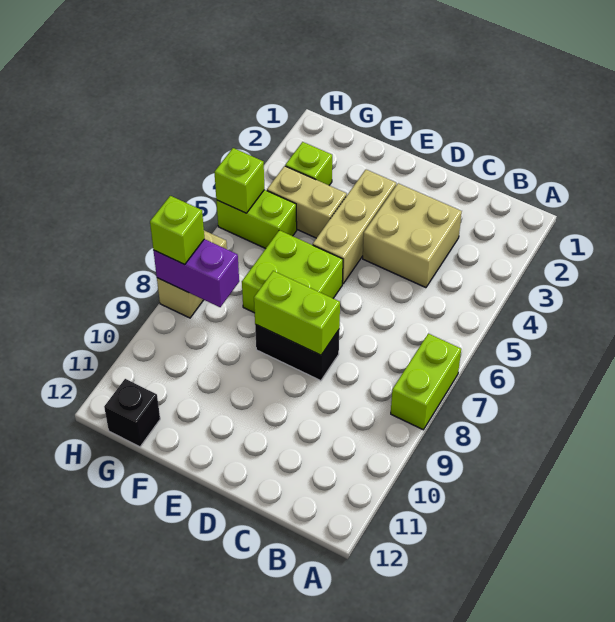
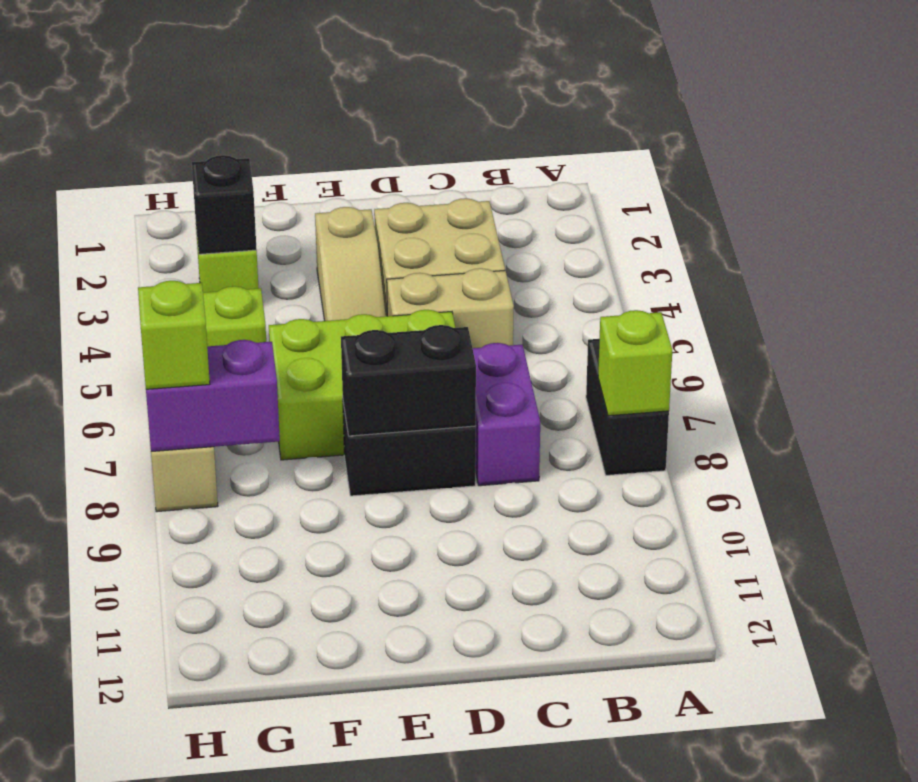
lime brick A7:A8 level 1 -> black brick A7:A8 level 1
none -> purple brick C7:C8 level 1
lime brick D8:E8 level 2 -> black brick D8:E8 level 2
tan brick E3:E5 level 1 -> tan slope E3:E5 level 1 top 3
lime brick E6:F7 level 1 -> lime brick D6:F7 level 1
tan brick F4:G4 level 1 -> tan brick C5:D5 level 1
black brick G12 level 1 -> black brick G3 level 2
lime brick H5 level 2 -> lime brick A8 level 2

